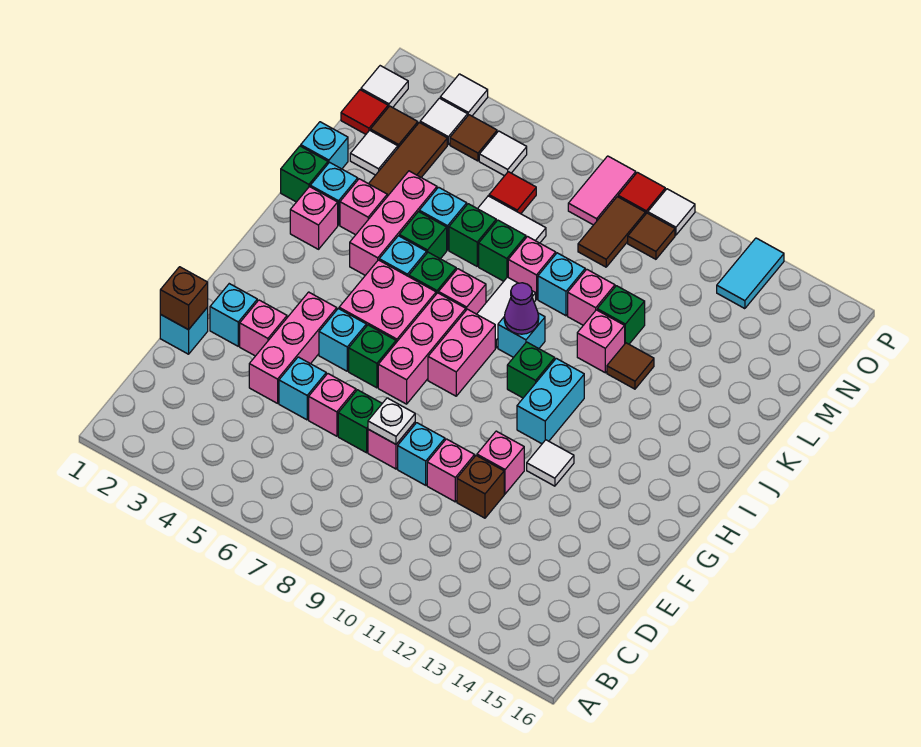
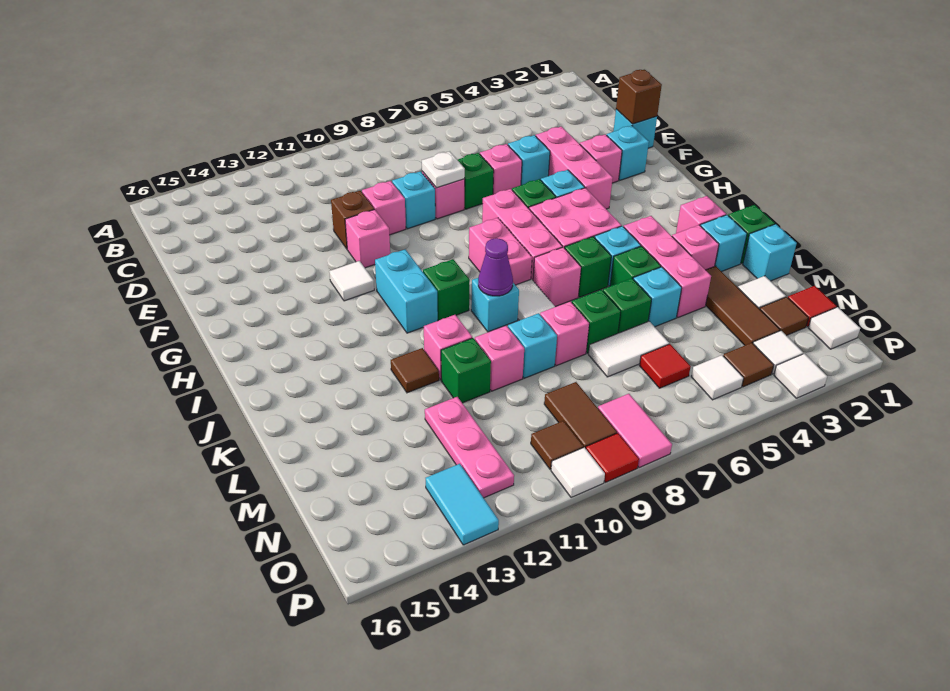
none -> pink plate M12:O12 level 1

